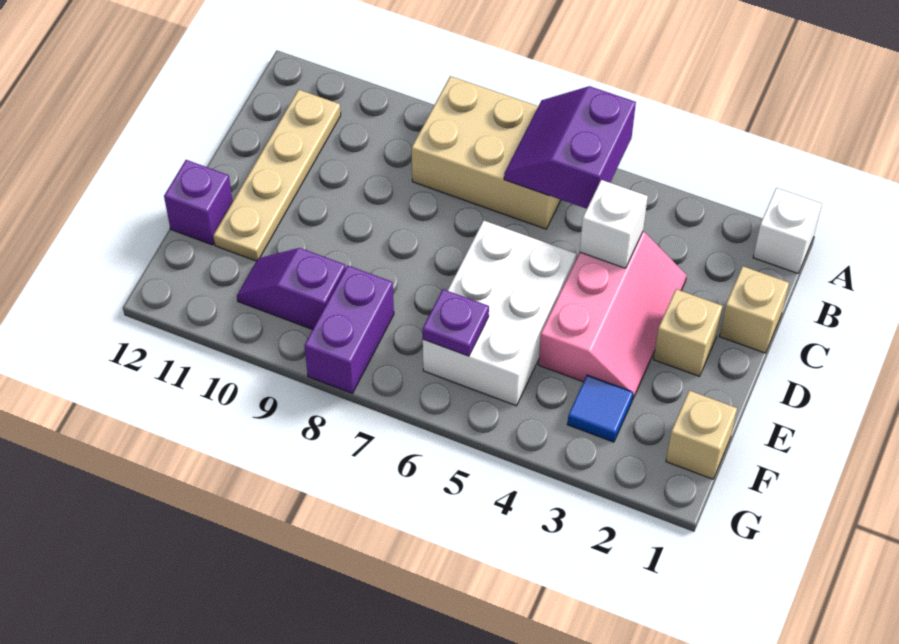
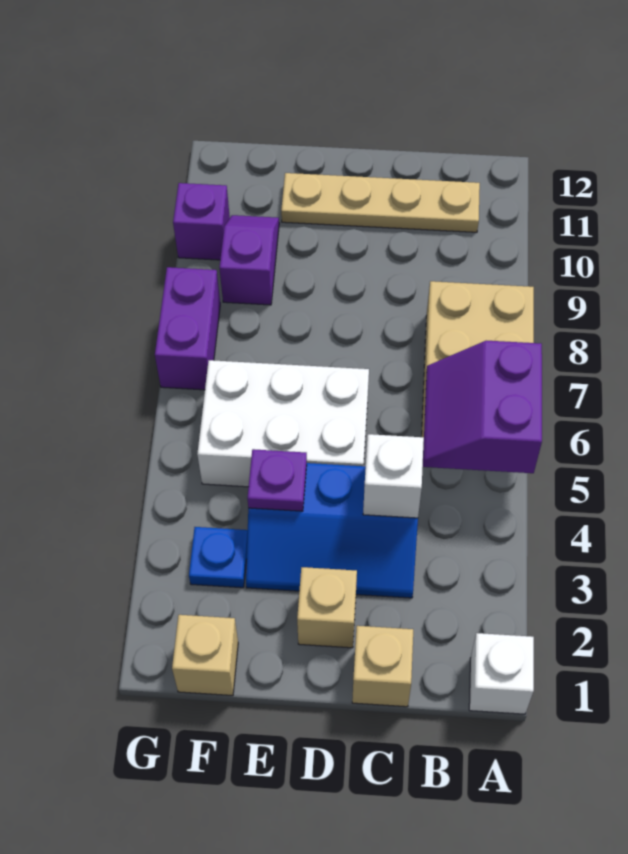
purple slope A5:B6 level 2 top 5 -> purple slope A5:B6 level 2 top A
pink slope C3:E4 level 1 top 4 -> blue slope C3:E4 level 1 top 4
purple brick E12 level 1 -> purple brick G10 level 1
blue tile F3 level 1 -> blue plate F3 level 1
purple plate F6 level 2 -> purple plate E4 level 2
purple brick F8:G8 level 1 -> purple brick G7:G8 level 1

